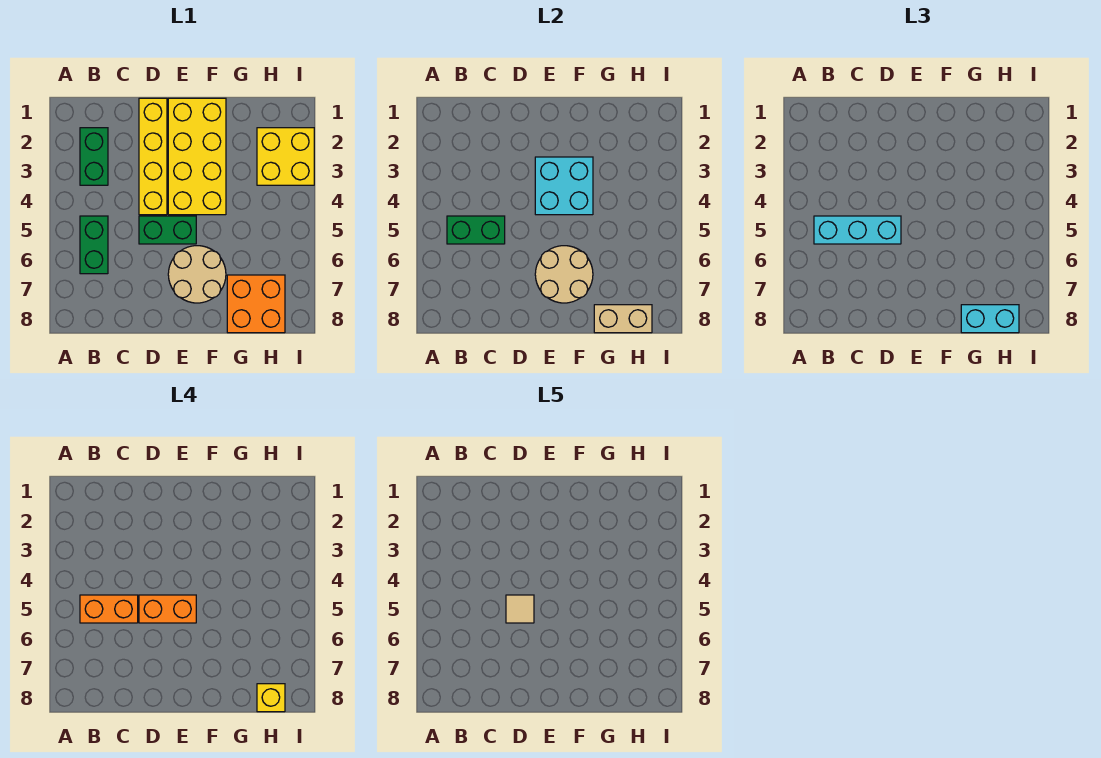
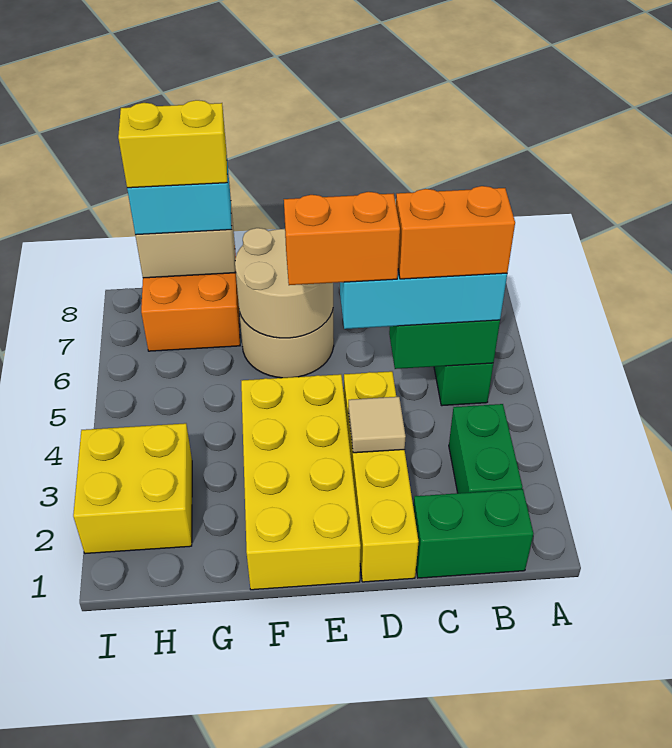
green brick D5:E5 level 1 -> green brick B1:C1 level 1
tan tile D5 level 5 -> tan tile D3 level 2
cyan brick E3:F4 level 2 -> none
yellow brick H8 level 4 -> yellow brick G8:H8 level 4

